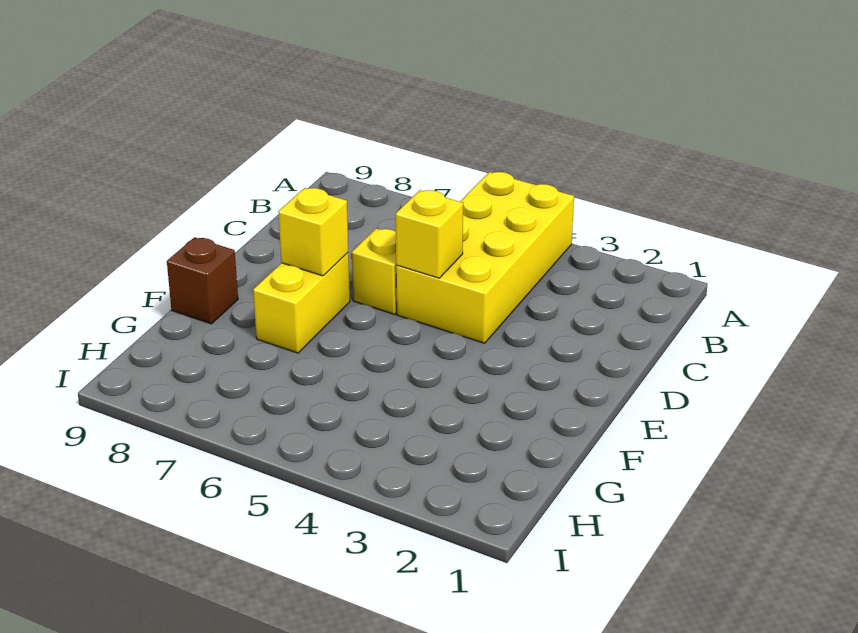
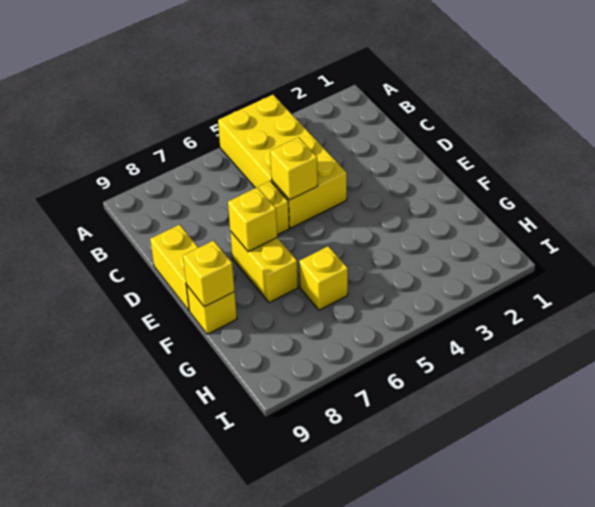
none -> yellow brick D9:E9 level 1
brown brick F9 level 1 -> yellow brick F9 level 1
none -> yellow brick F9 level 2
none -> yellow brick G6 level 1

